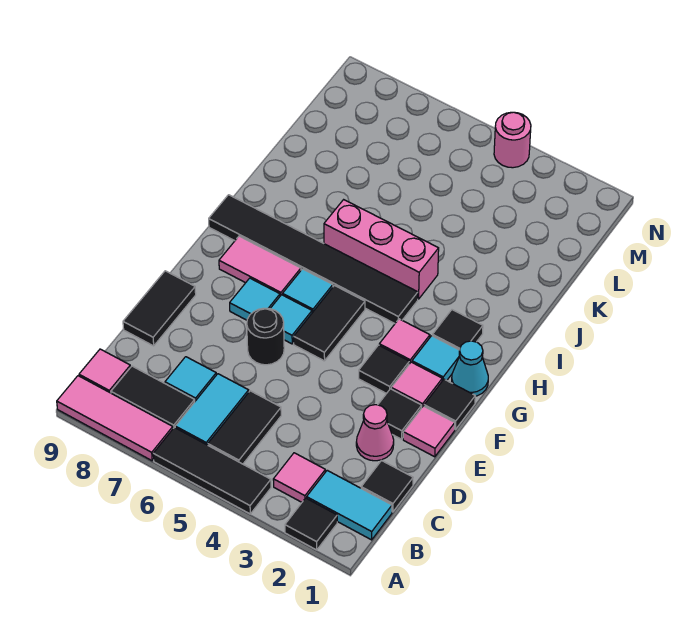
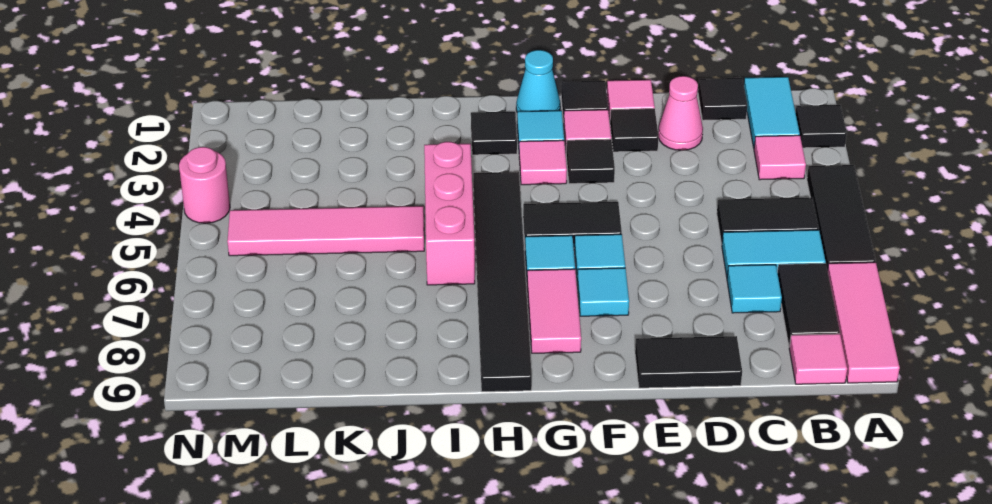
black round brick E6 level 1 -> none
none -> pink tile J5:M5 level 1

